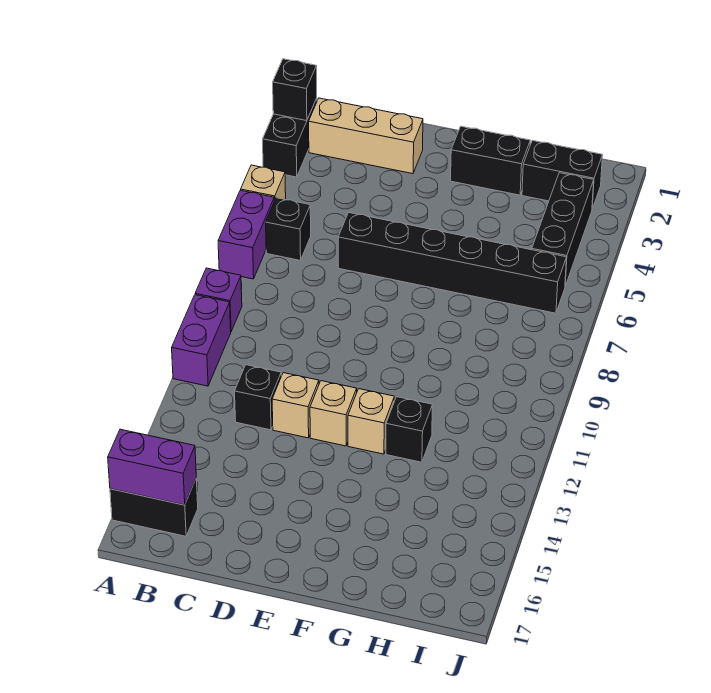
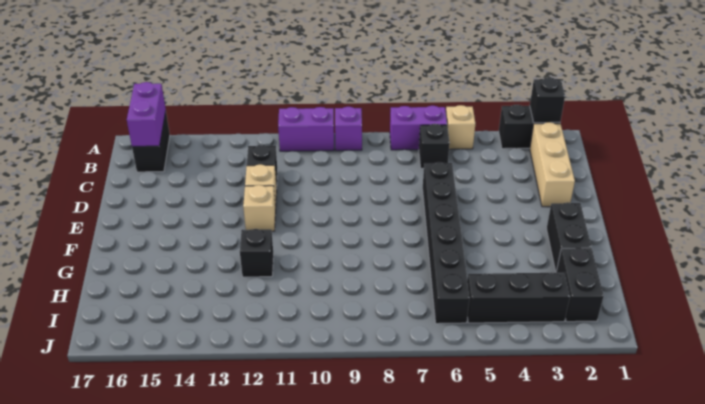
tan brick F12 level 1 -> none

